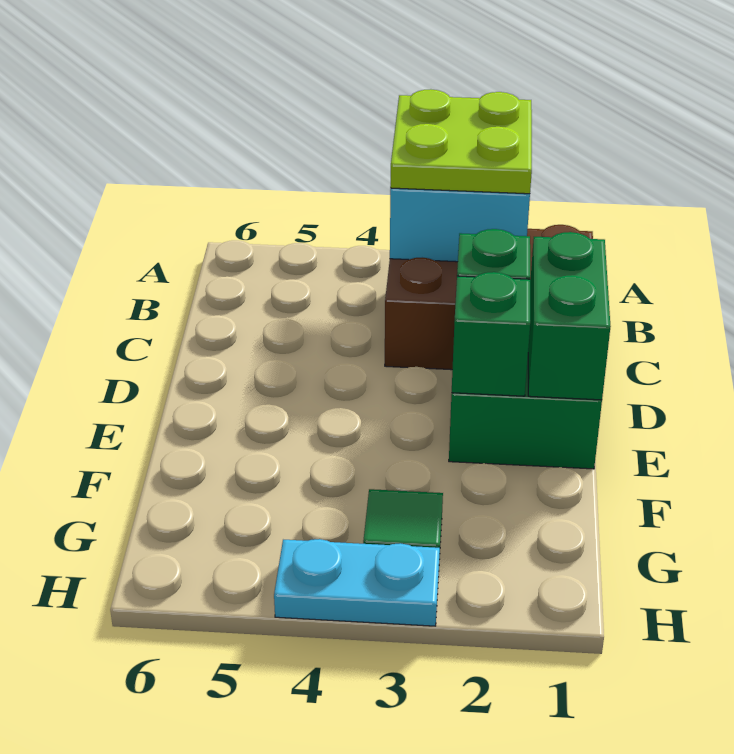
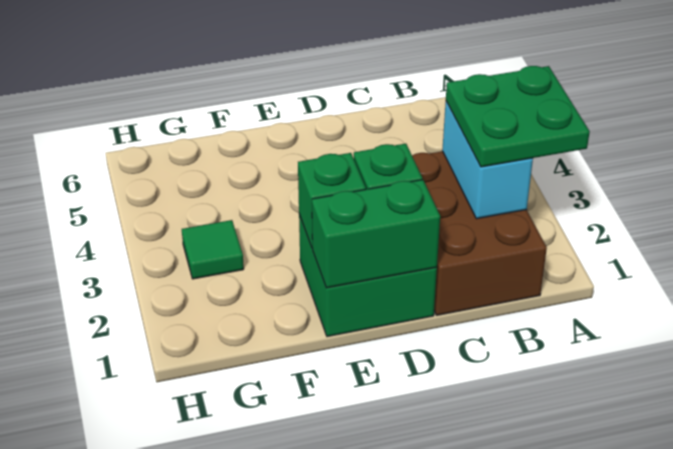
lime plate A2:B3 level 3 -> green plate A2:B3 level 3
cyan plate H3:H4 level 1 -> none

